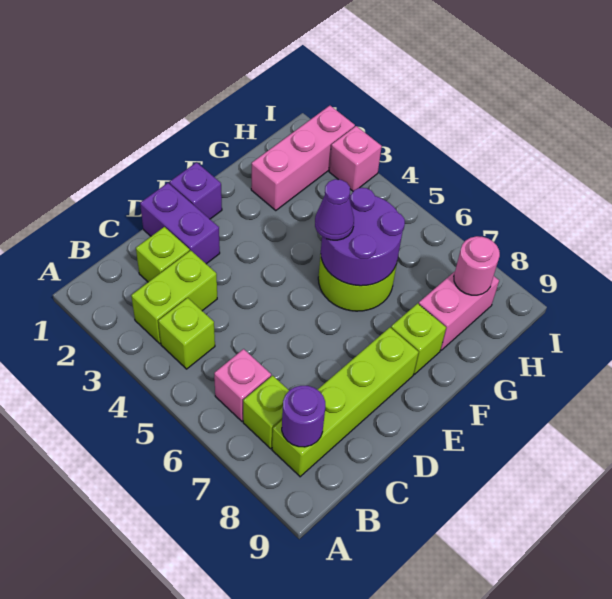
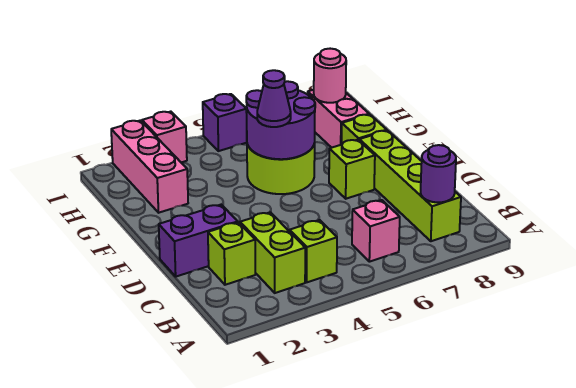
lime brick B7 level 1 -> lime brick E7 level 1
purple brick E1 level 1 -> purple brick I5 level 1

